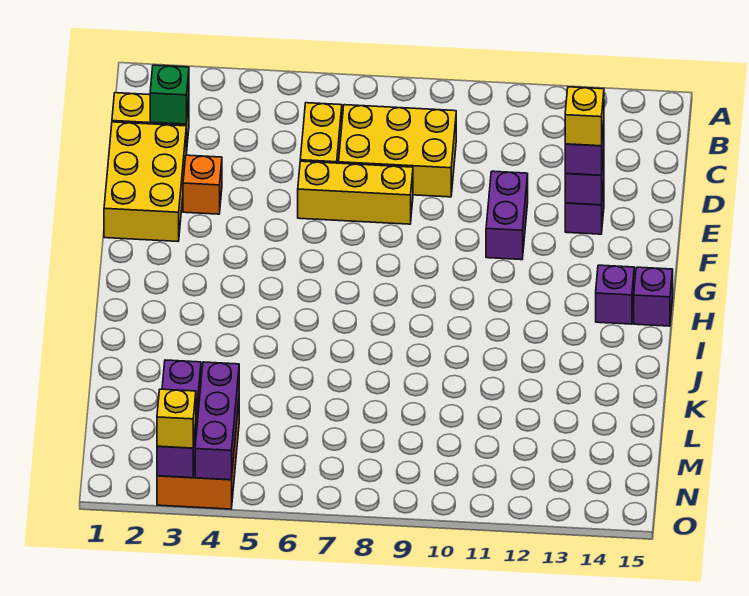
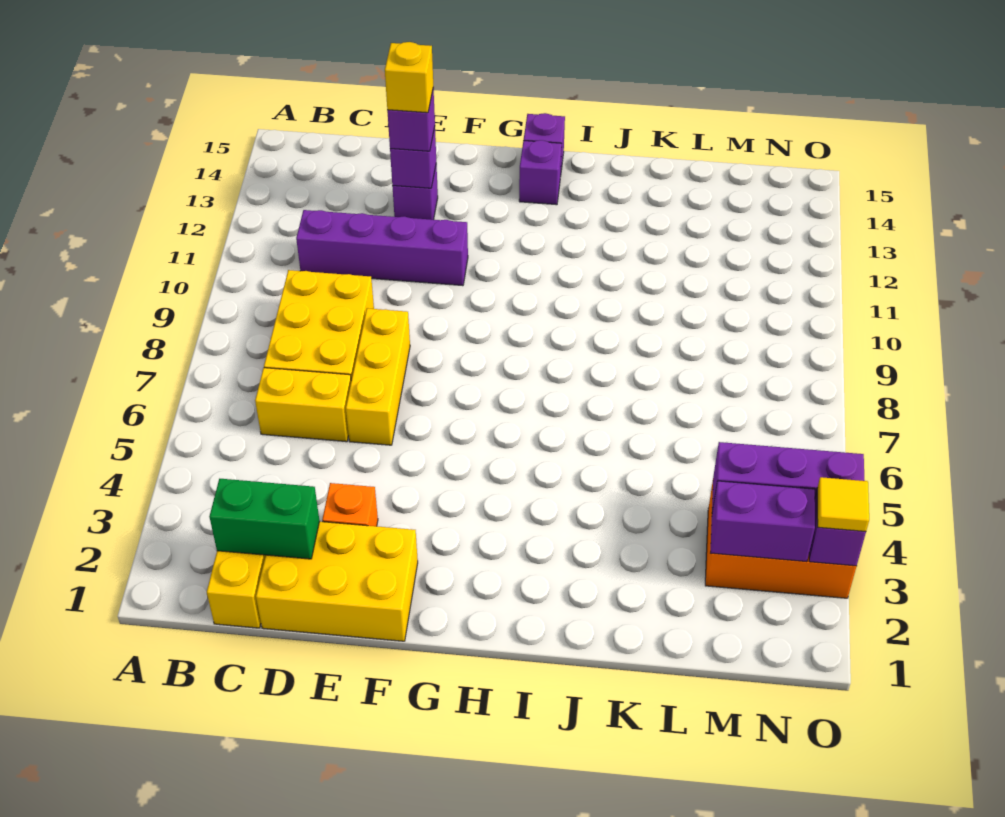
green brick C2 level 2 -> green brick C2:D2 level 2
purple brick E11:F11 level 1 -> purple brick C11:F11 level 1
yellow brick O3 level 3 -> yellow tile O3 level 3

